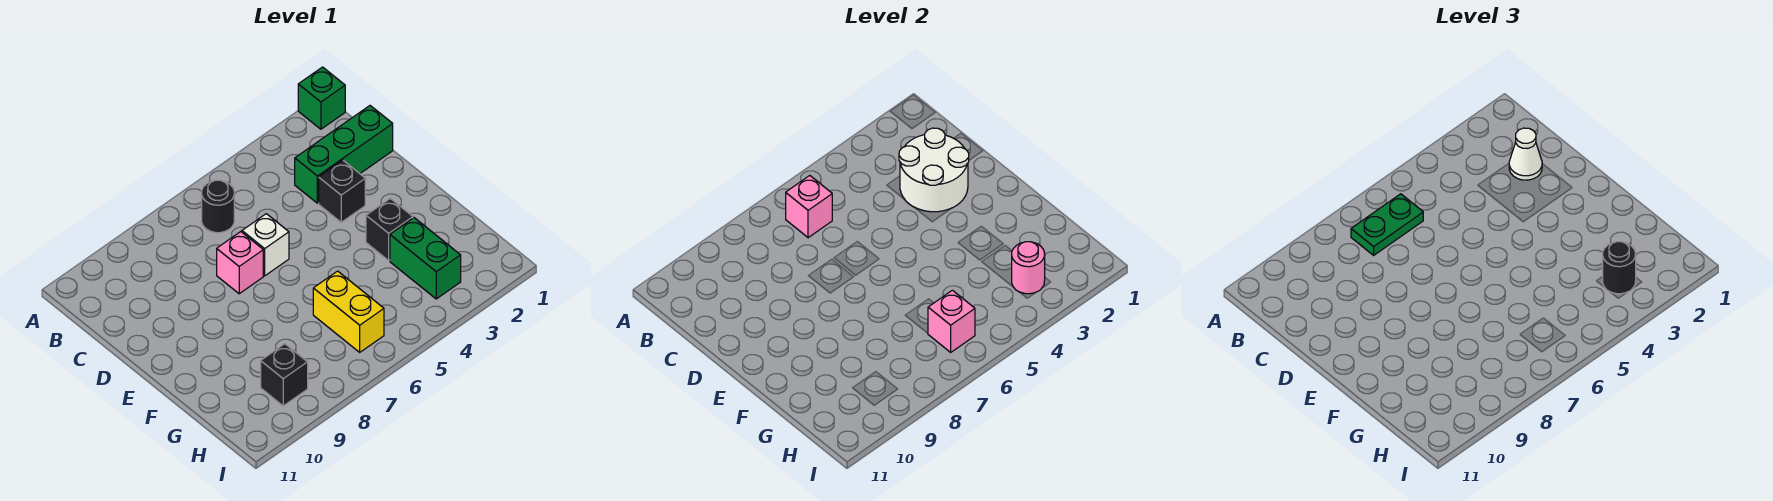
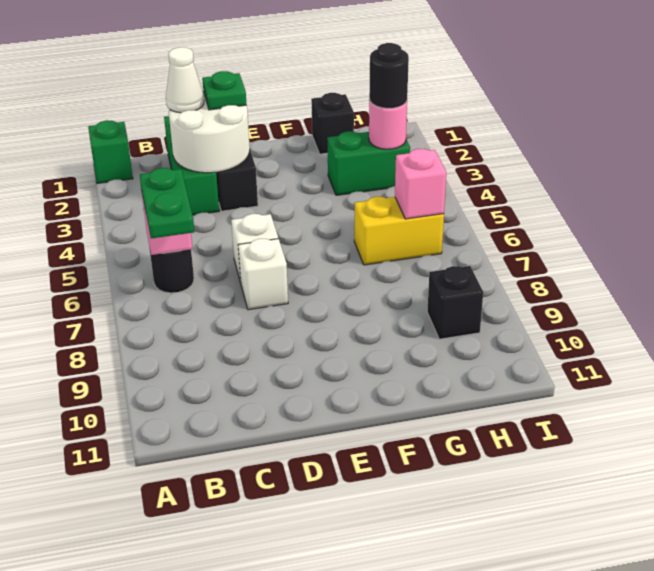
none -> green plate D2 level 3
pink brick D7 level 1 -> white brick D7 level 1
black brick F3 level 1 -> black brick G1 level 1

